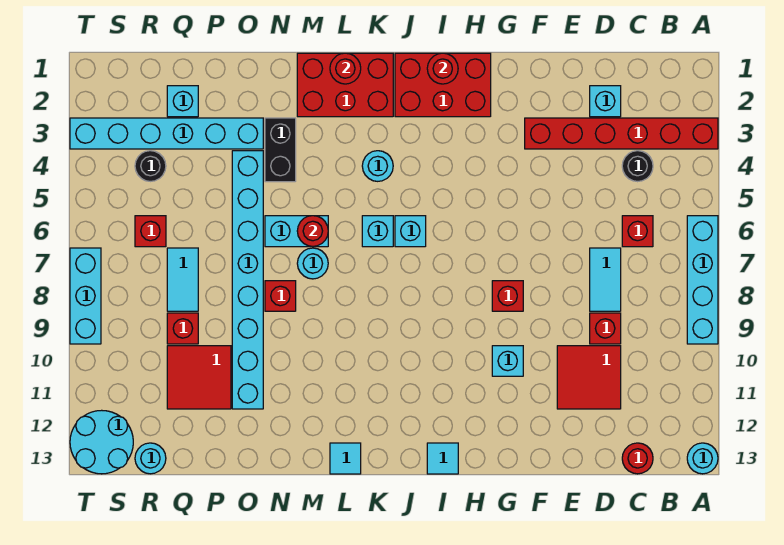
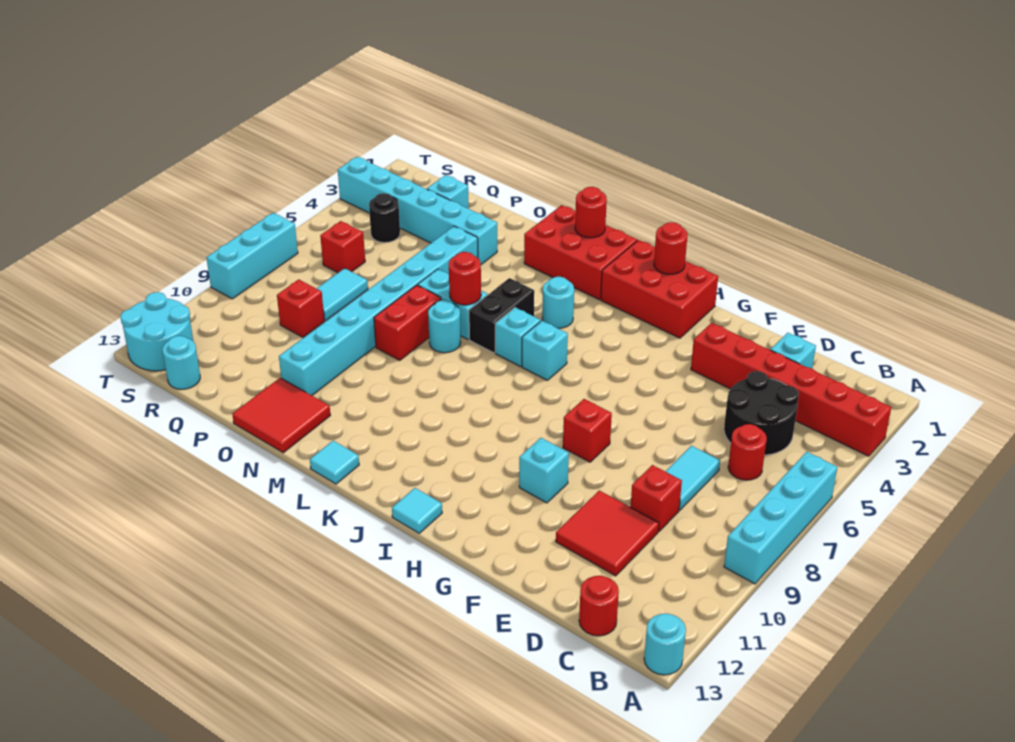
black round brick C4 level 1 -> black round brick C4:D5 level 1
red brick C6 level 1 -> red round brick C6 level 1
black brick N3:N4 level 1 -> black brick L5:L6 level 1
red brick N8 level 1 -> red brick N7:N8 level 1
red tile P10:Q11 level 1 -> red tile N12:O13 level 1

